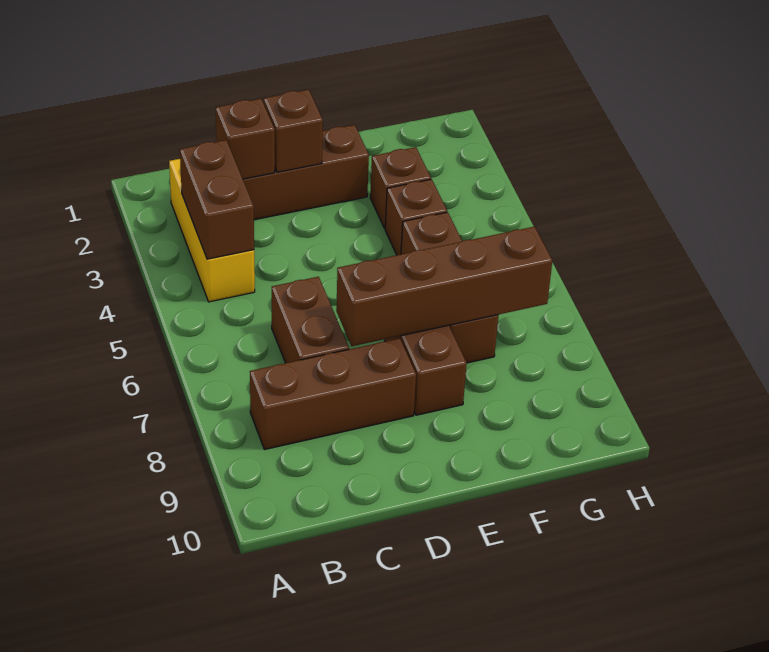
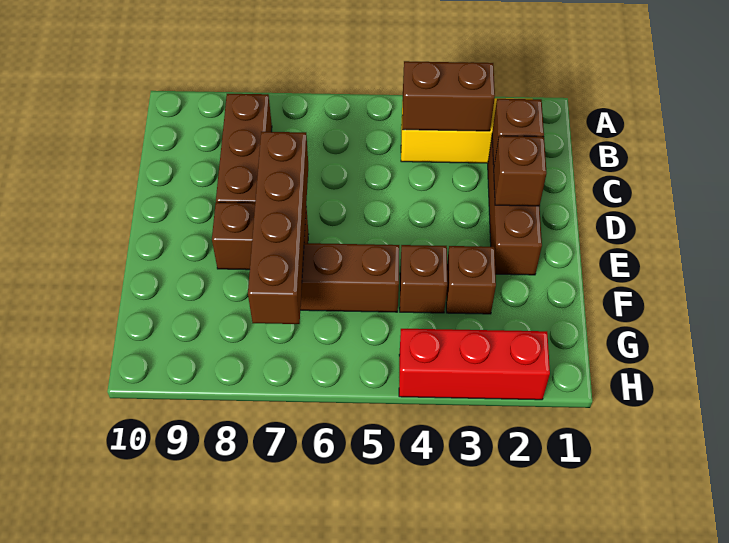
brown brick C6:C7 level 1 -> none
none -> red brick H2:H4 level 1

